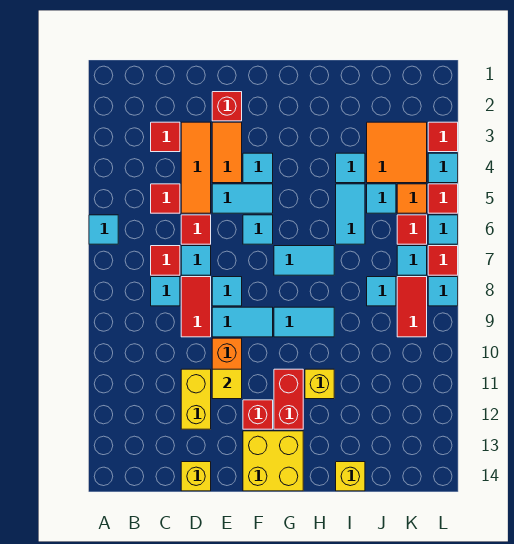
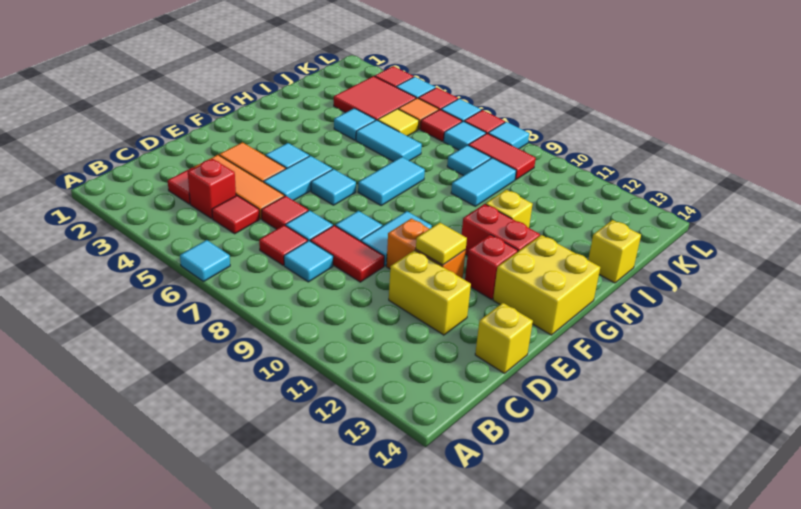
red brick E2 level 1 -> red brick C4 level 1
cyan tile G9:H9 level 1 -> cyan tile I9:J9 level 1
orange tile J3:K4 level 1 -> red tile J3:K4 level 1
cyan tile J5 level 1 -> yellow tile J5 level 1

